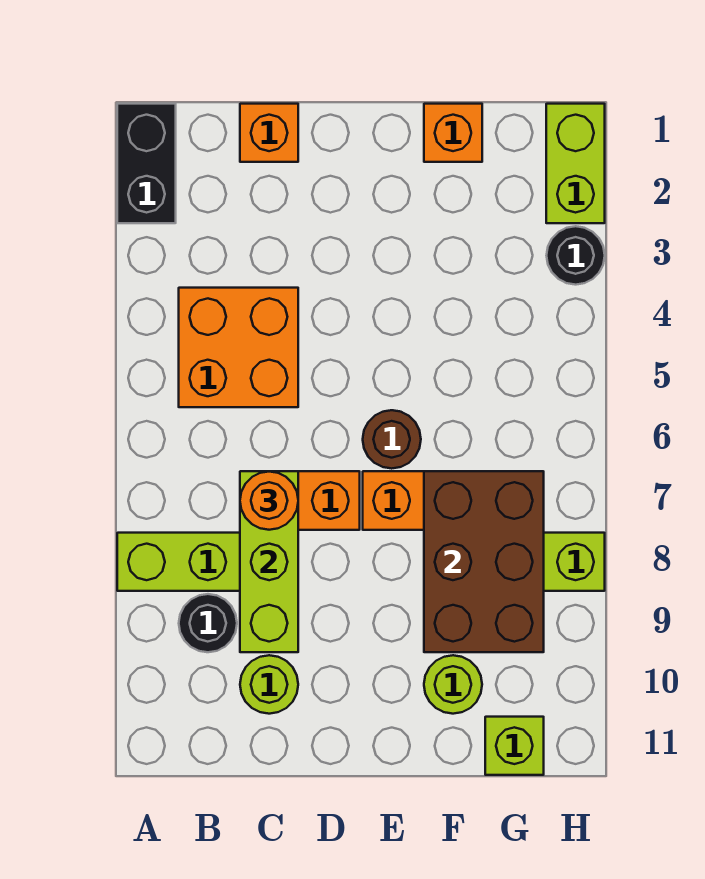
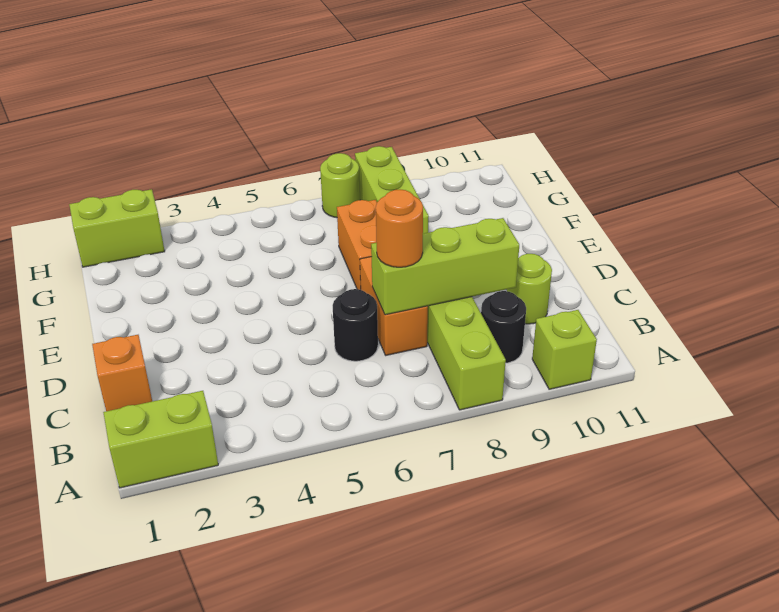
black brick A1:A2 level 1 -> lime brick A1:A2 level 1
orange brick B4:C5 level 1 -> none
brown round brick E6 level 1 -> none
orange brick F1 level 1 -> none
brown brick F7:G9 level 2 -> none
lime round brick F10 level 1 -> lime round brick H7 level 1
lime brick G11 level 1 -> lime brick A10 level 1
black round brick H3 level 1 -> black round brick C6 level 1

